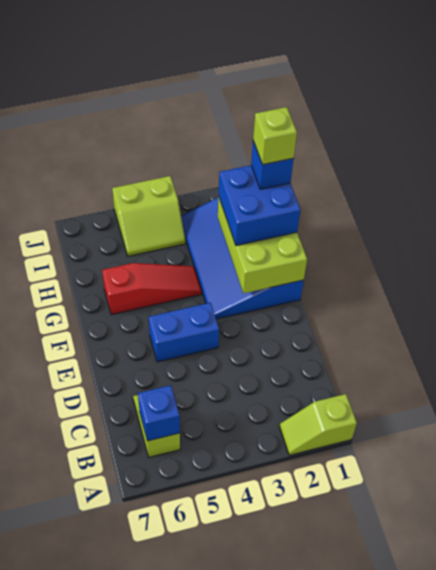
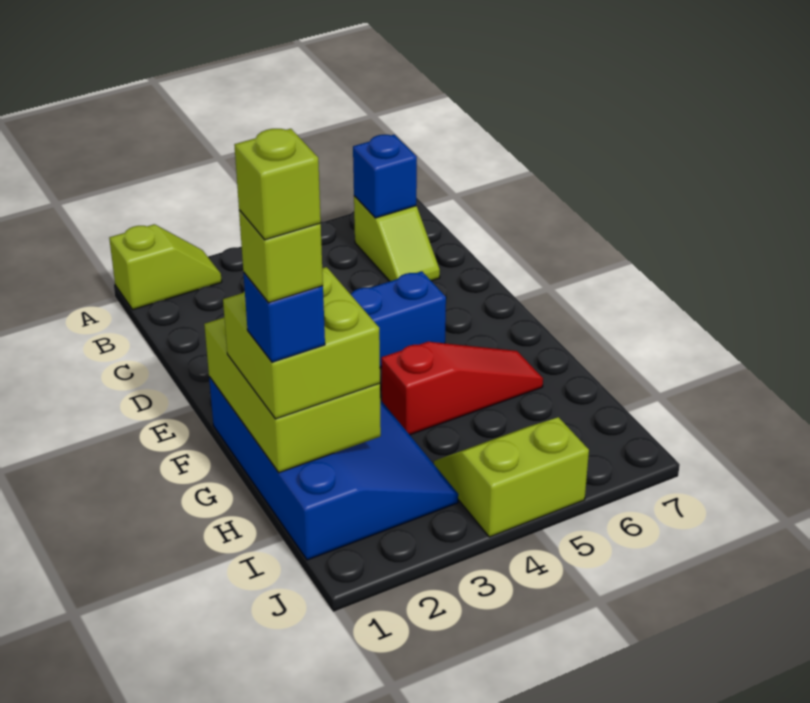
blue brick G1:H2 level 3 -> lime brick G1:H2 level 3
red slope G4:G6 level 1 top 6 -> red slope G4:G6 level 1 top 4
none -> lime brick H1 level 6

